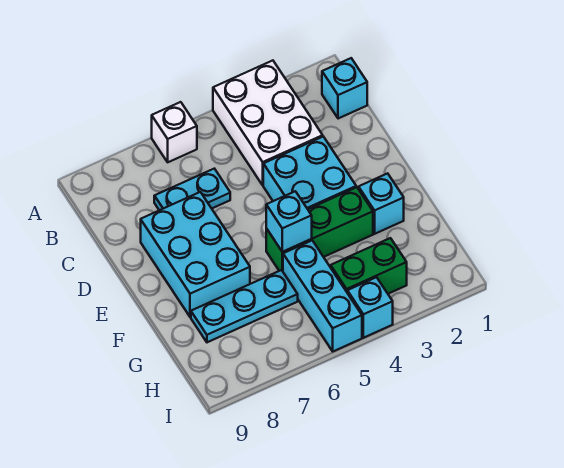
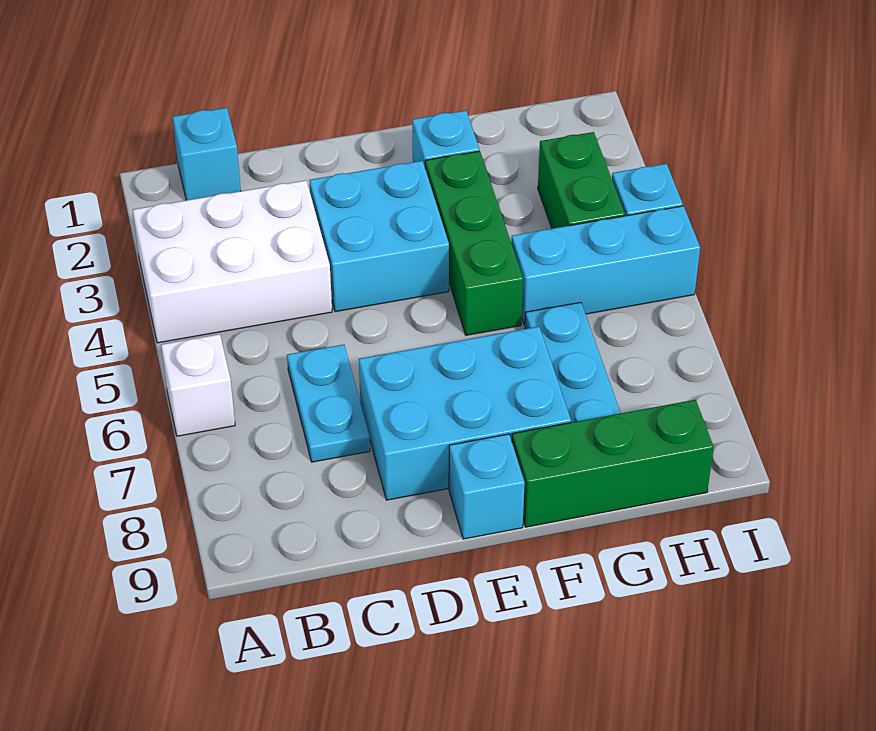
cyan brick F5 level 2 -> cyan brick E9 level 1
none -> green brick F9:H9 level 1

